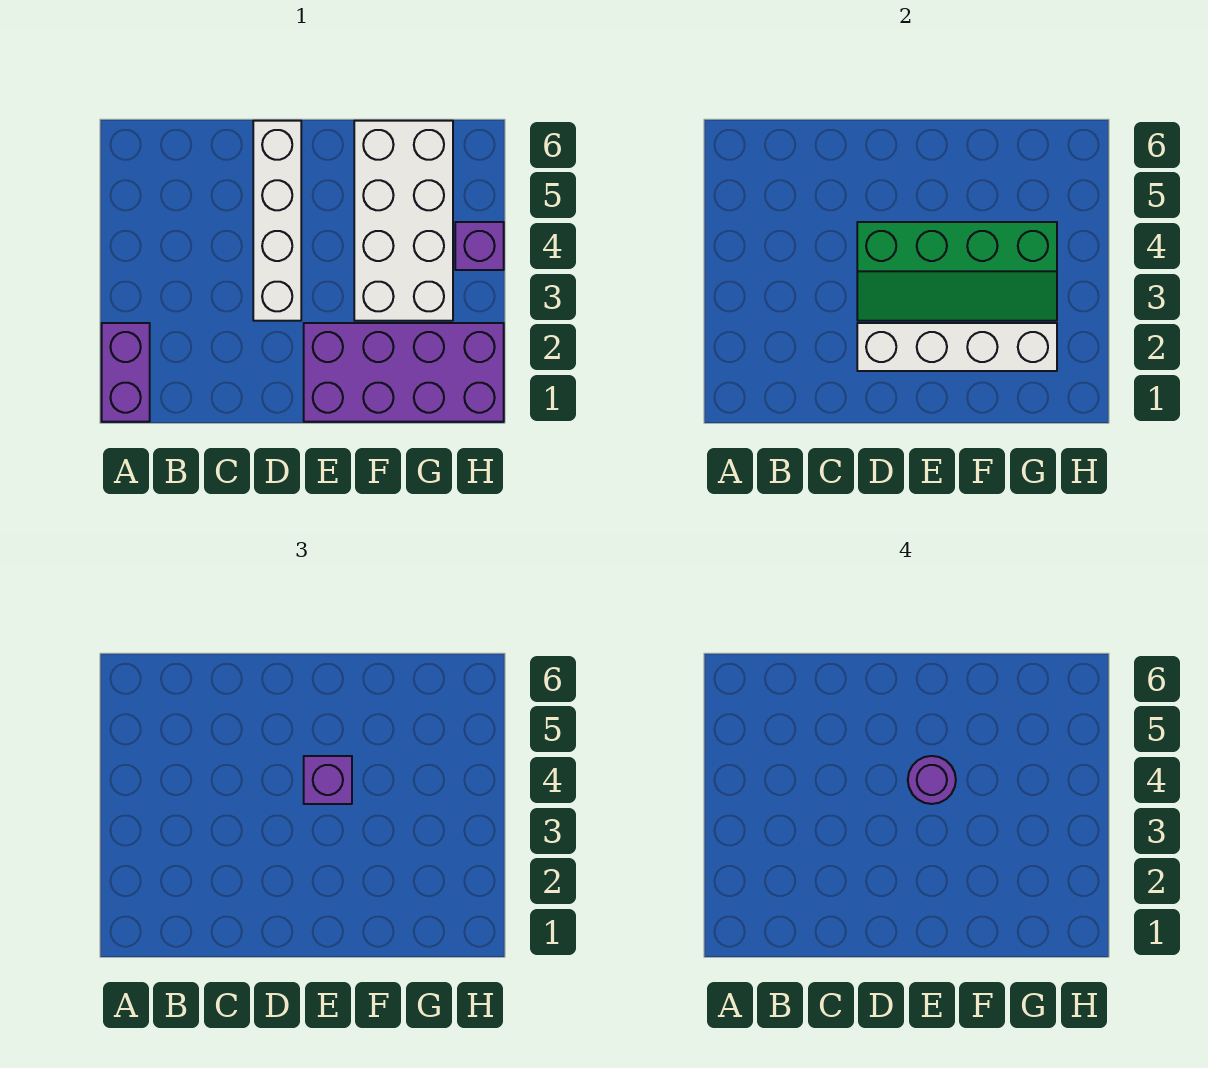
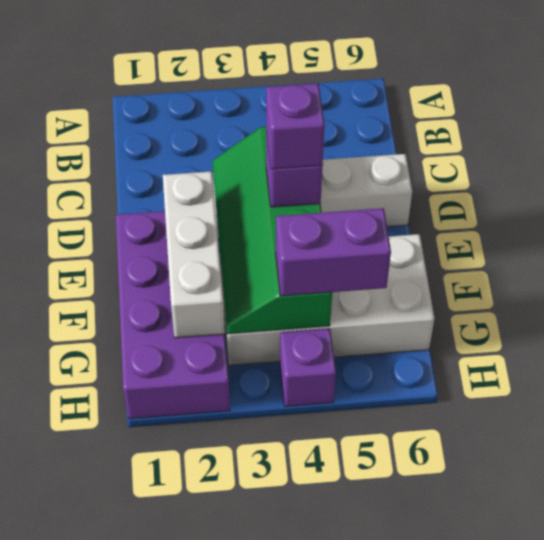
purple brick A1:A2 level 1 -> purple brick G4:G5 level 3
white brick D2:G2 level 2 -> white brick E2:G2 level 2
purple round brick E4 level 4 -> purple brick E4 level 4

